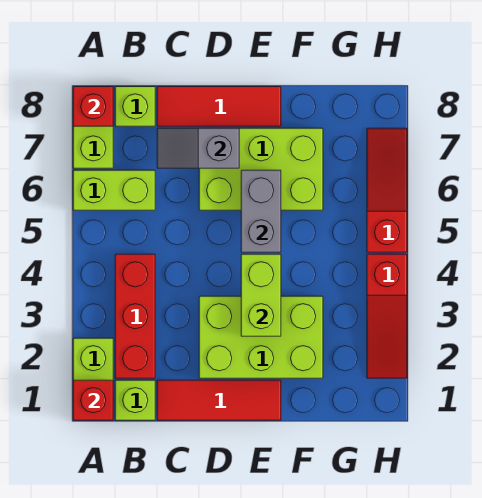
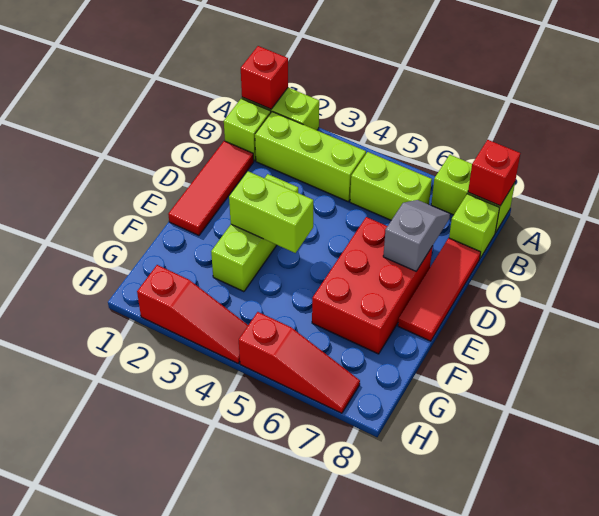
lime brick A6:B6 level 1 -> lime brick B5:B6 level 1
red brick B2:B4 level 1 -> lime brick B2:B4 level 1
lime brick D2:F3 level 1 -> lime brick D3:F3 level 1
lime brick D6:F7 level 1 -> red brick D6:F7 level 1
grey brick E5:E6 level 2 -> none
red slope H2:H4 level 1 top 4 -> red slope H2:H4 level 1 top 2

